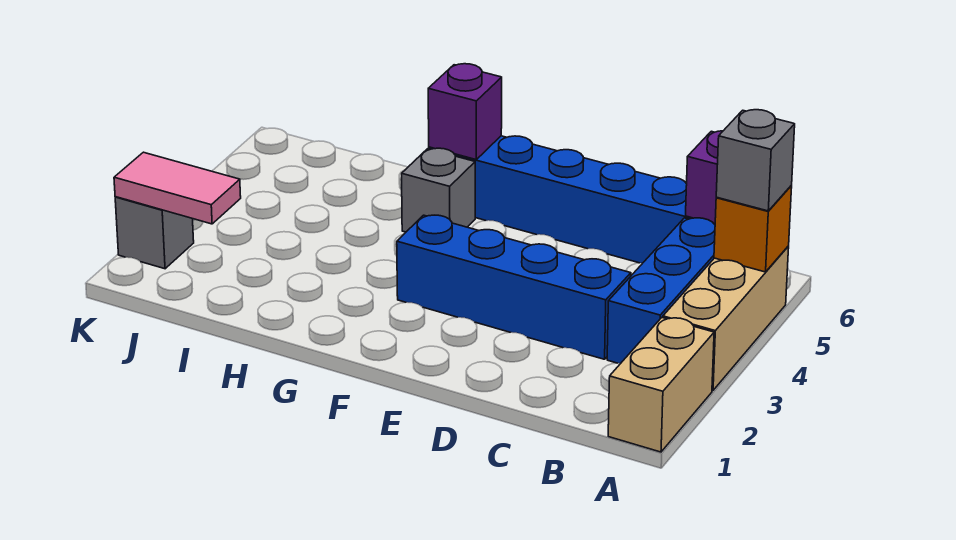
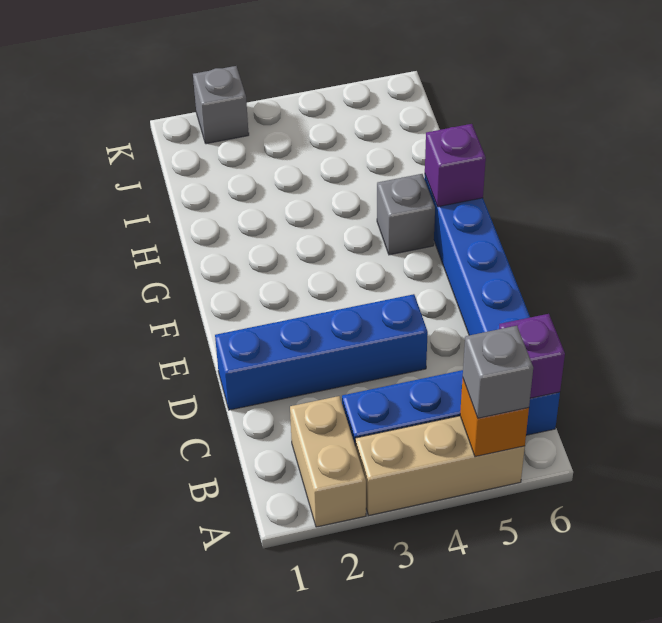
tan brick A1:A2 level 1 -> tan brick A2:B2 level 1
blue brick C3:F3 level 1 -> blue brick D1:D4 level 1
pink tile J2:K2 level 2 -> none

